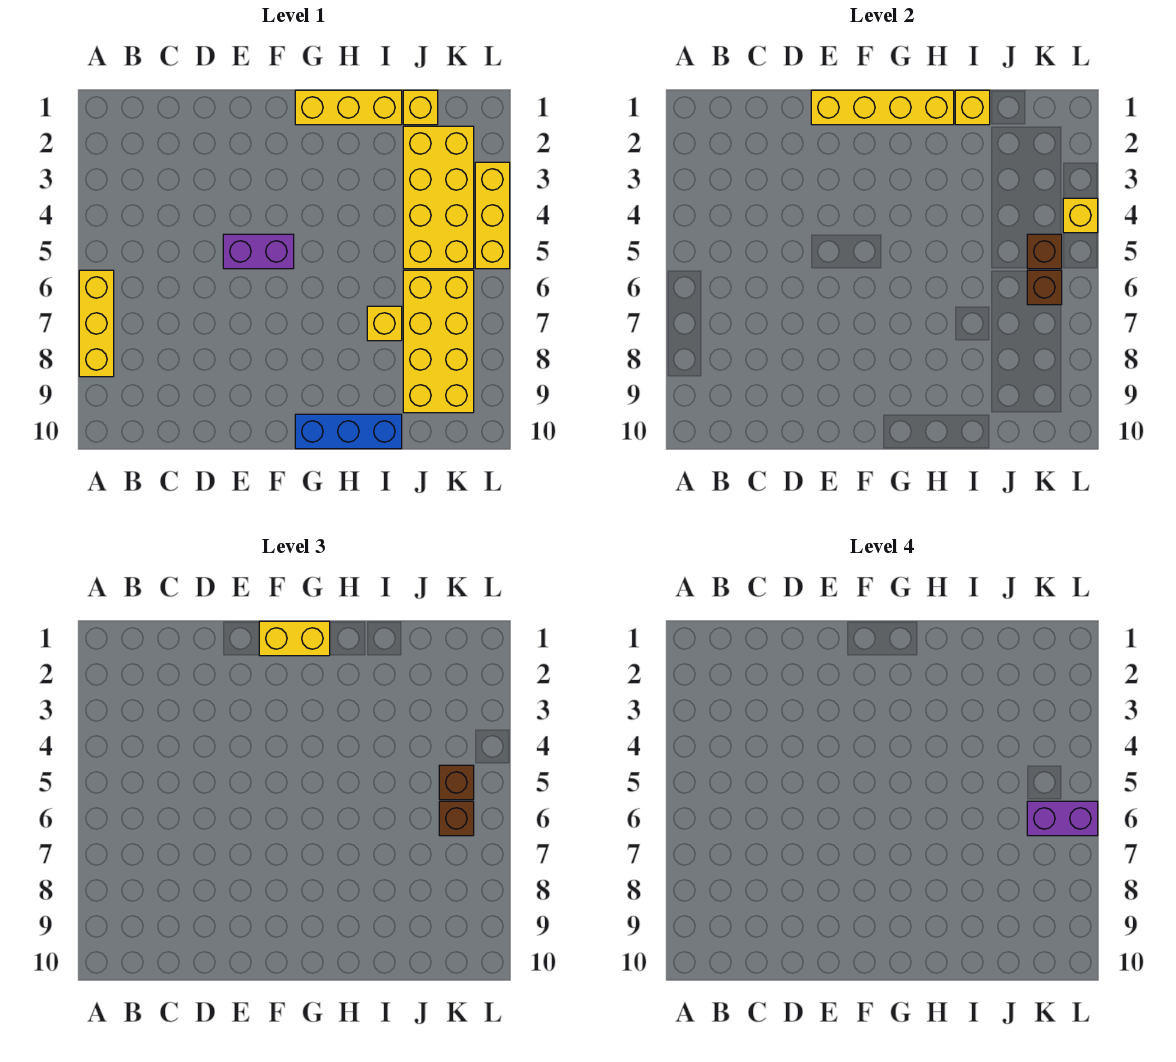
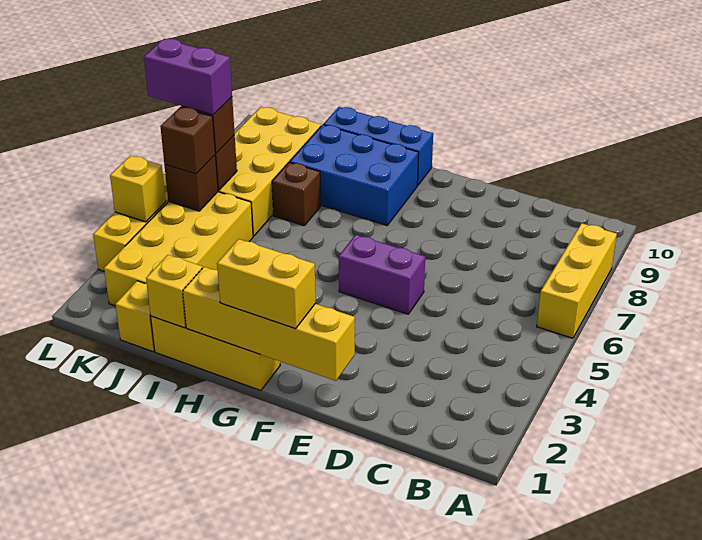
none -> blue brick G8:I9 level 1
yellow brick I7 level 1 -> brown brick I7 level 1

